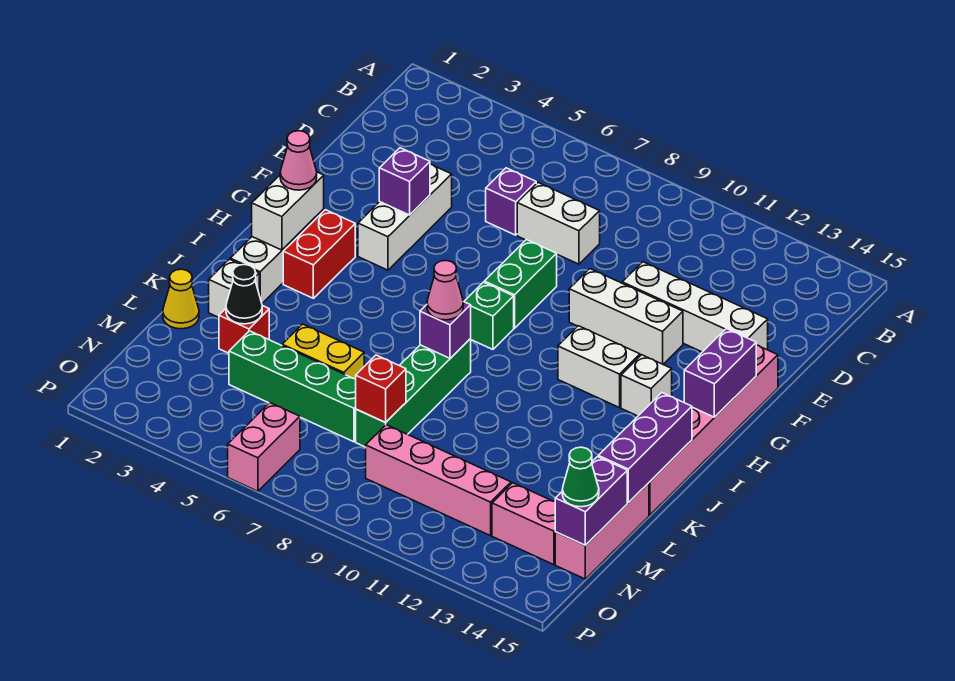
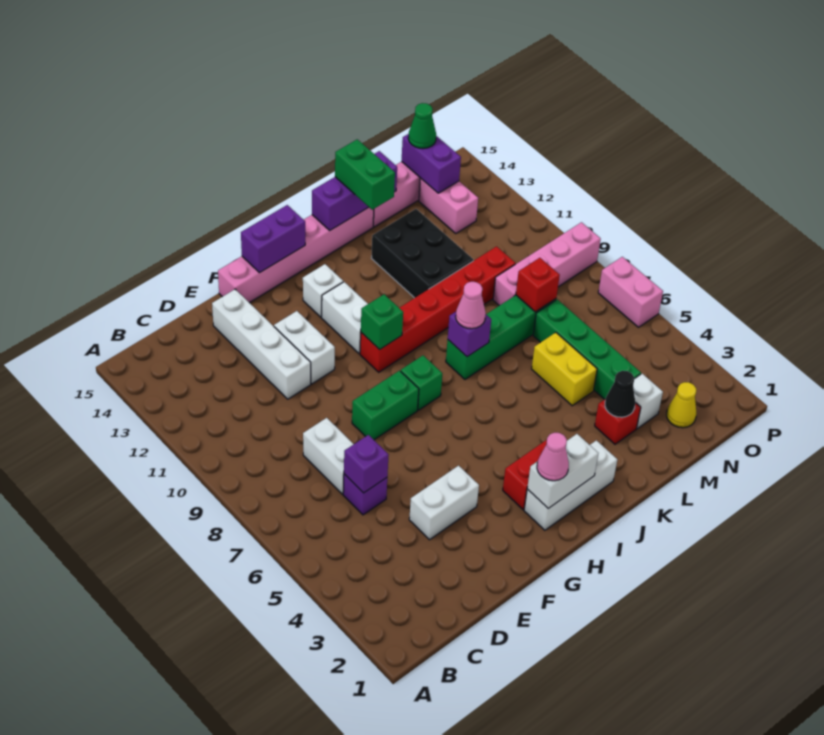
white brick E4:G4 level 1 -> white brick E4:F4 level 1
purple brick F4 level 2 -> purple brick D6 level 2
white brick F10:F12 level 1 -> white brick F11:F12 level 1
none -> red brick H10:M10 level 1
none -> green brick H10 level 2
white brick K2 level 1 -> white brick M3 level 1
none -> black brick K11:L13 level 1
none -> green brick K14:K15 level 3
yellow cone L1 level 1 -> yellow cone N2 level 1
purple brick M15:N15 level 2 -> purple brick N14:N15 level 2
pink brick N9:N12 level 1 -> pink brick M9:P9 level 1
pink brick O6:P6 level 1 -> pink brick P6:P7 level 1

